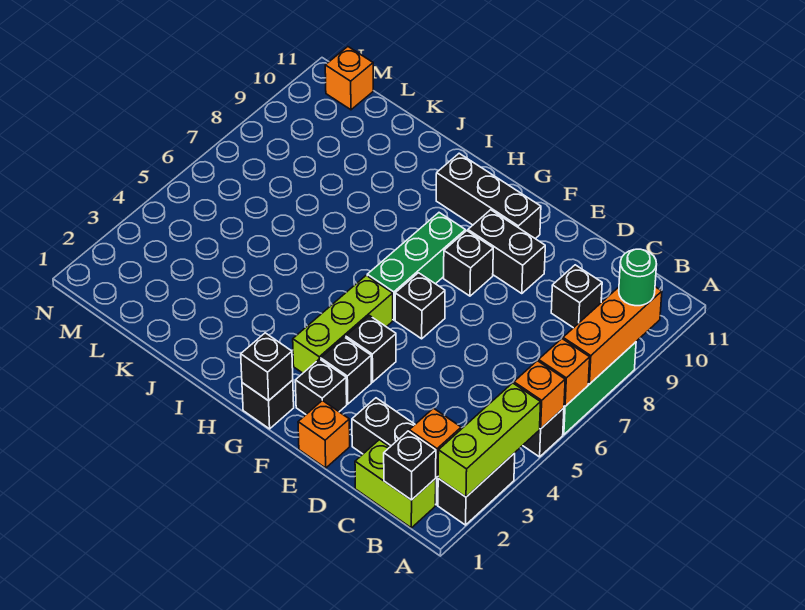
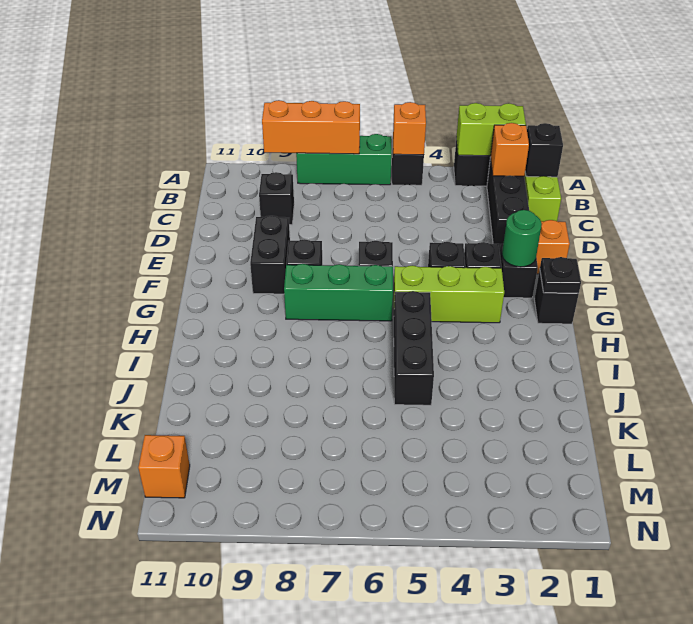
lime brick A2:A4 level 2 -> lime brick A2:A3 level 2
orange brick A6 level 2 -> none
green round brick A9 level 3 -> green round brick F2 level 2
black brick F10:H10 level 1 -> black brick H5:J5 level 1
black brick G1 level 2 -> black plate G1 level 2

